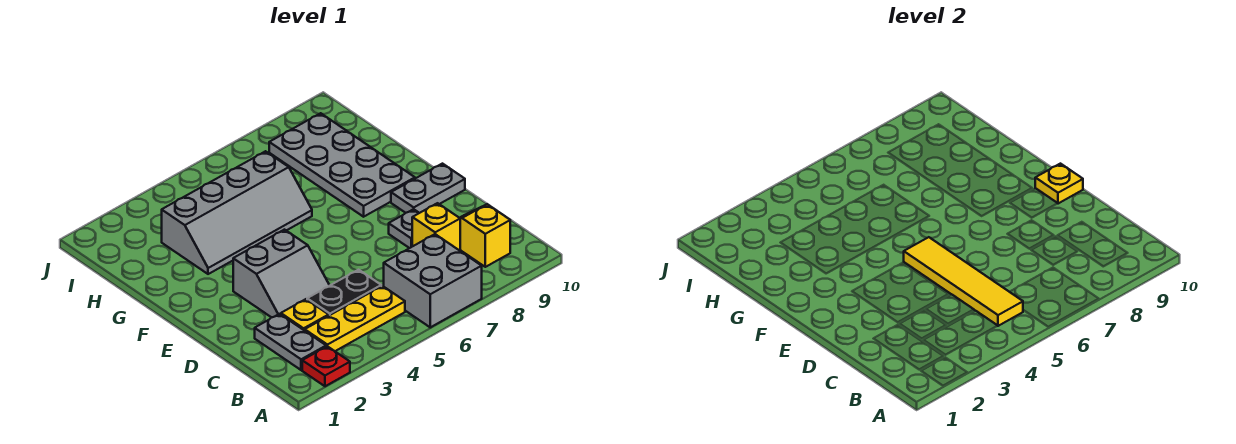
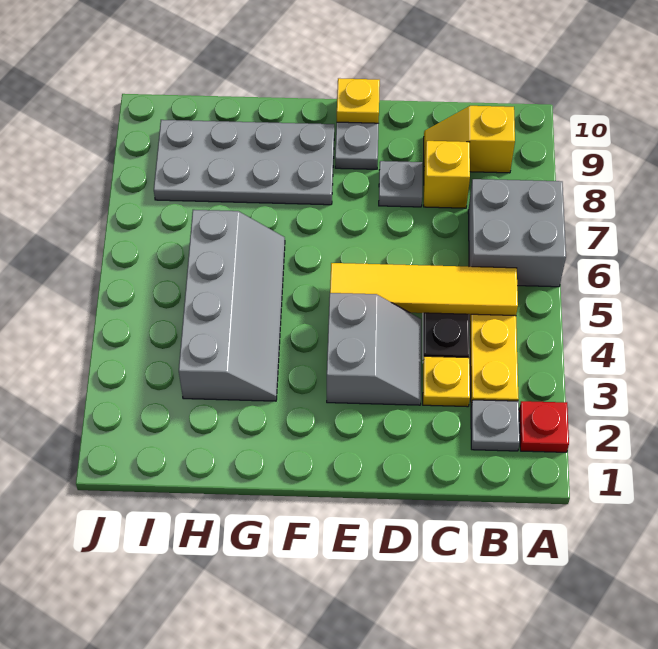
grey plate B2:C2 level 1 -> grey plate B2 level 1

